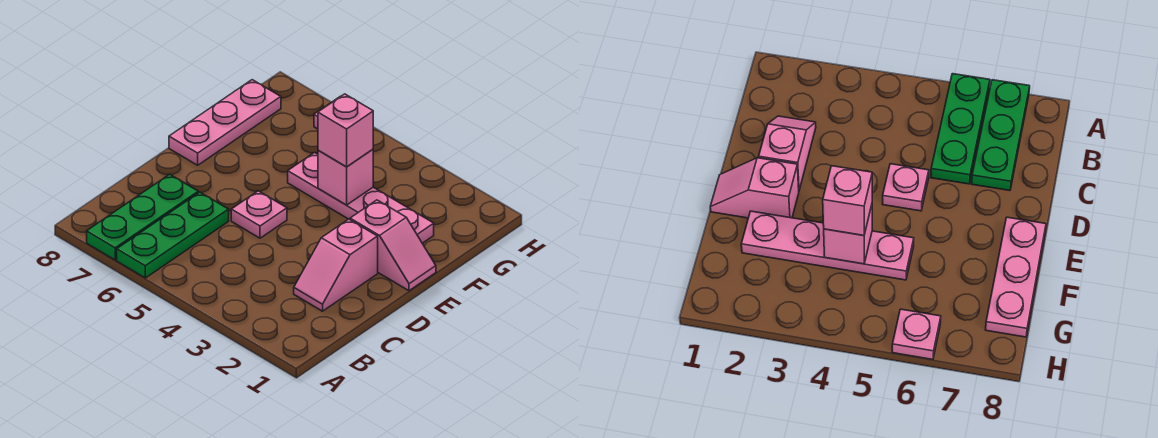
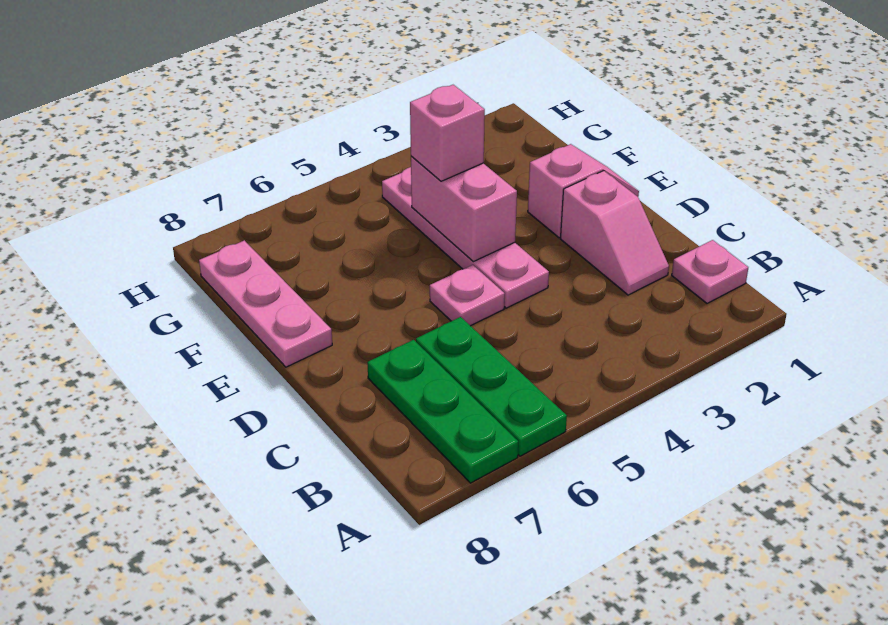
pink plate F2:F5 level 1 -> pink plate D4:G4 level 1
pink brick F4 level 2 -> pink brick E4:F4 level 2
pink plate H6 level 1 -> pink plate B1 level 1

